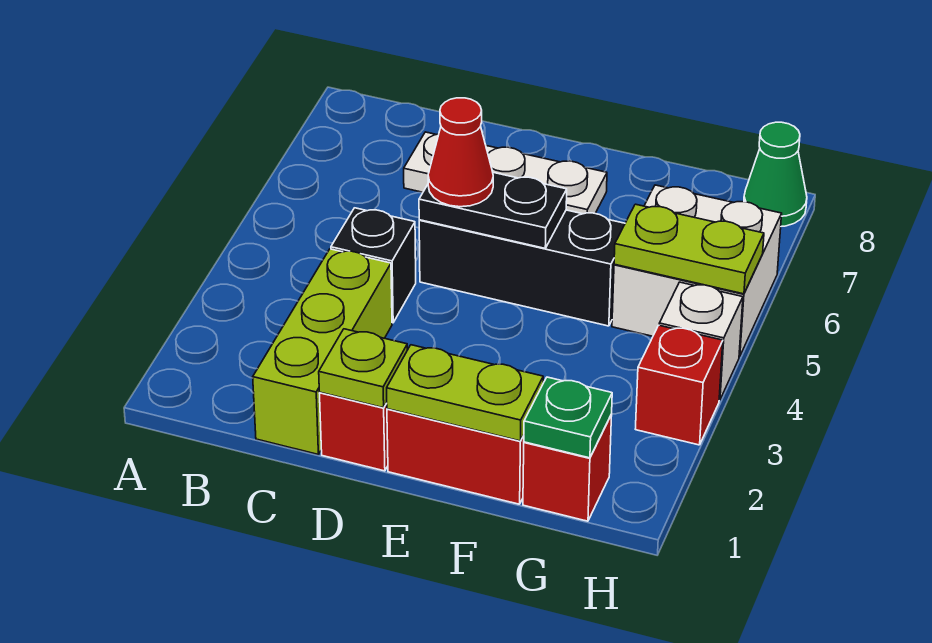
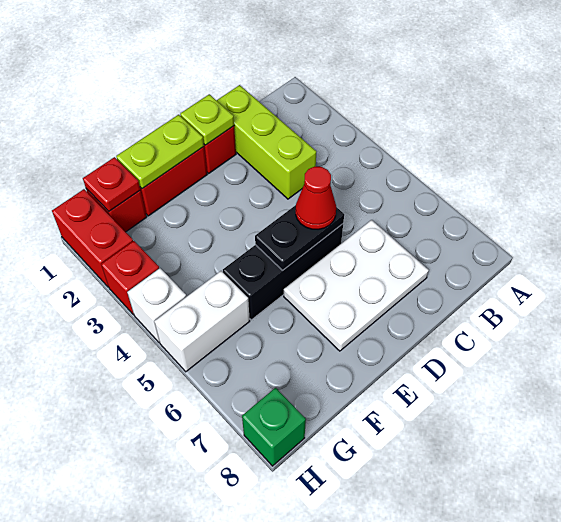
black brick C4 level 1 -> none
white plate C7:E7 level 1 -> white plate C6:E7 level 1
green plate G1 level 2 -> red plate G1 level 2
white brick G5:H6 level 1 -> white brick G5:H5 level 1
lime plate G5:H5 level 2 -> none
none -> red brick H1:H2 level 1
green cone H8 level 1 -> green brick H8 level 1

